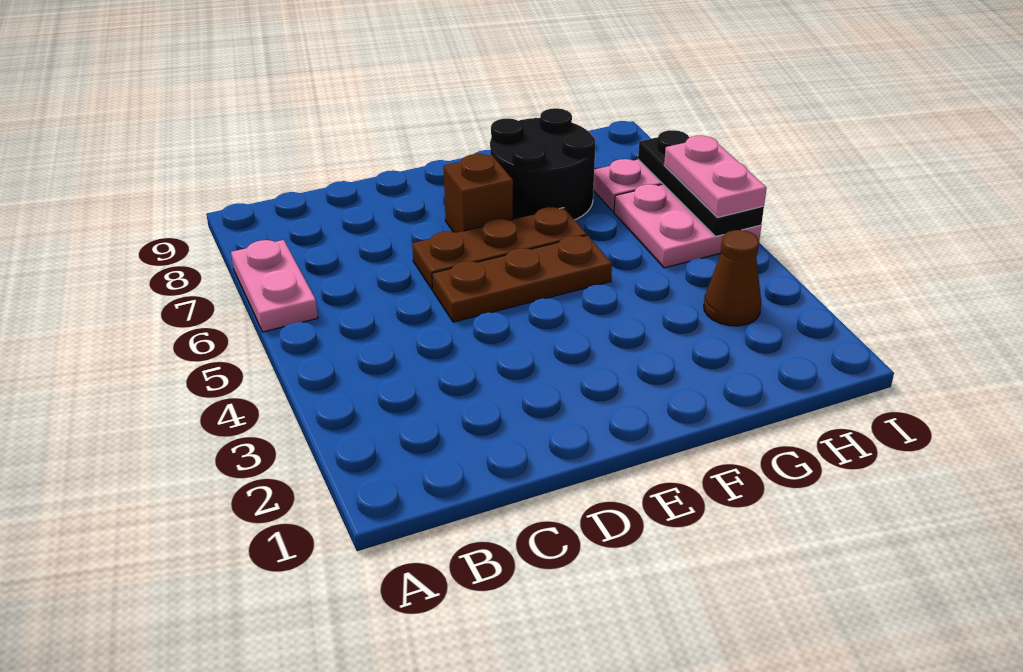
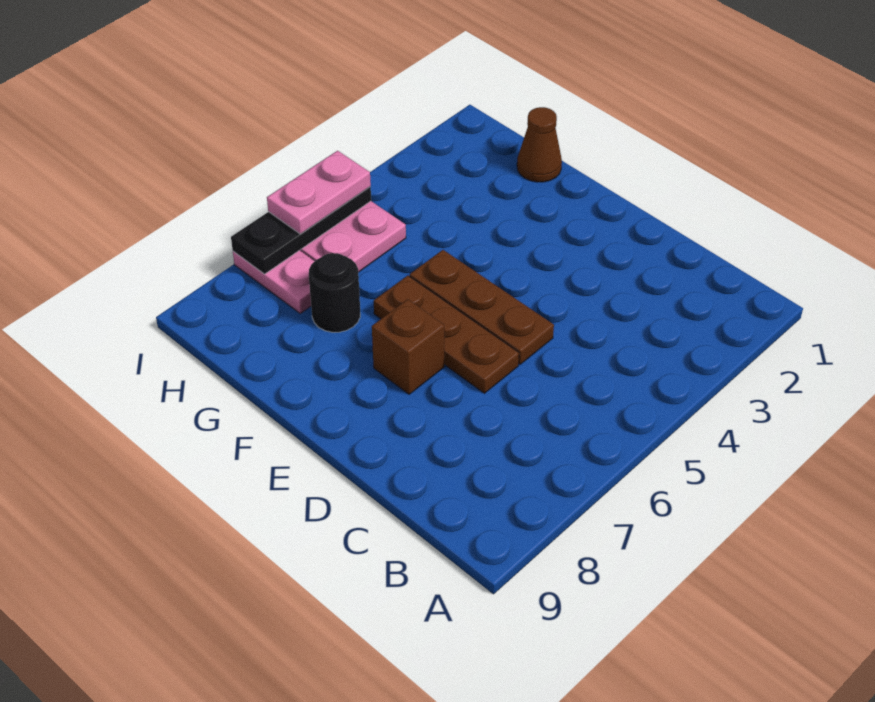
pink plate A6:A7 level 1 -> none
black round brick F7:G8 level 1 -> black round brick G7 level 1
brown cone H3 level 1 -> brown cone G1 level 1

